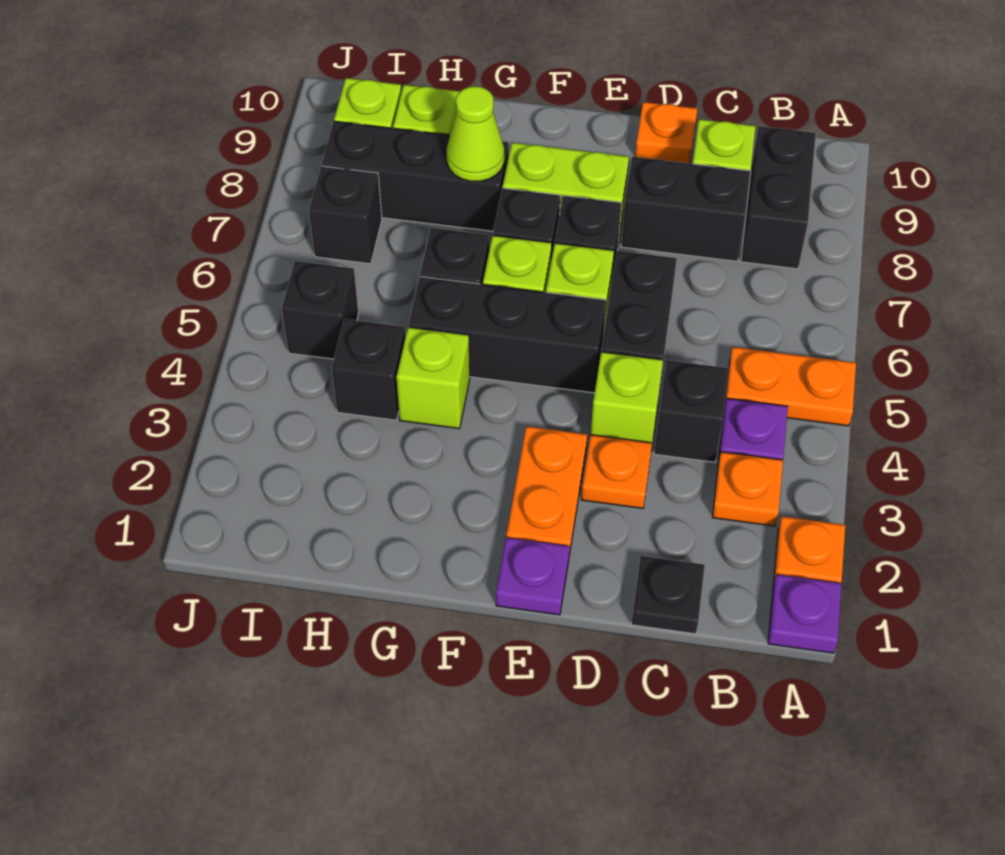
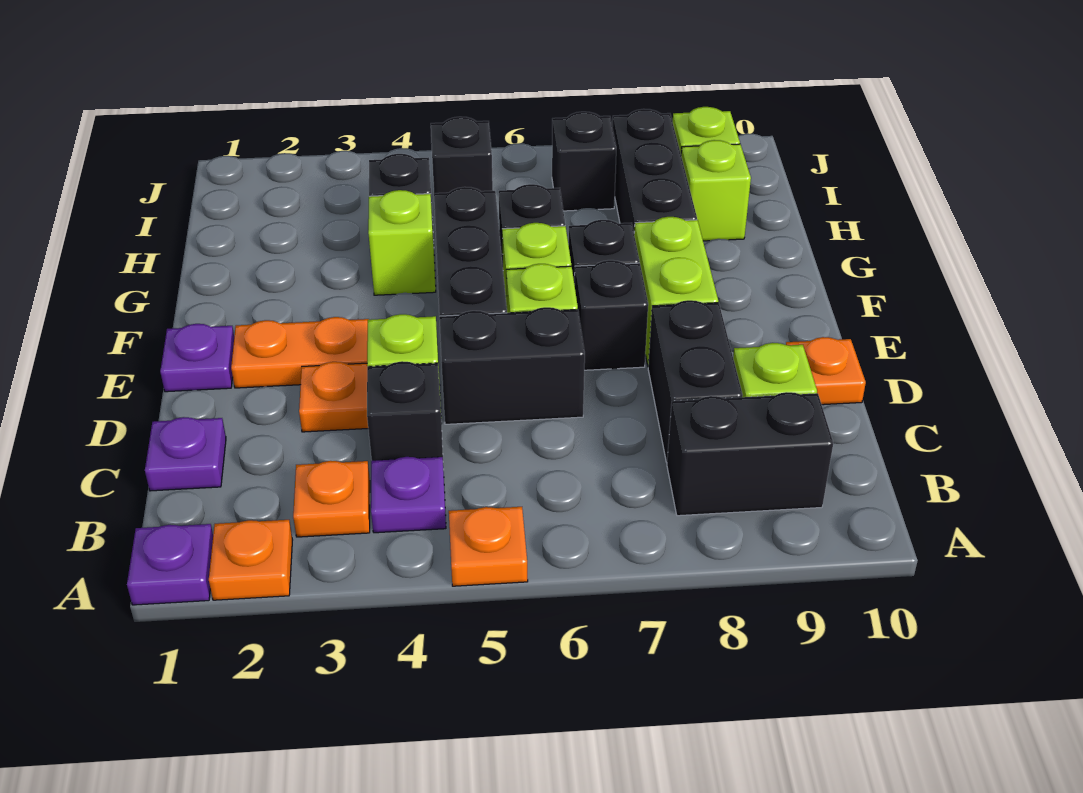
orange plate A5:B5 level 1 -> orange plate A5 level 1
black plate C1 level 1 -> purple plate C1 level 1
lime cone G8 level 2 -> none

